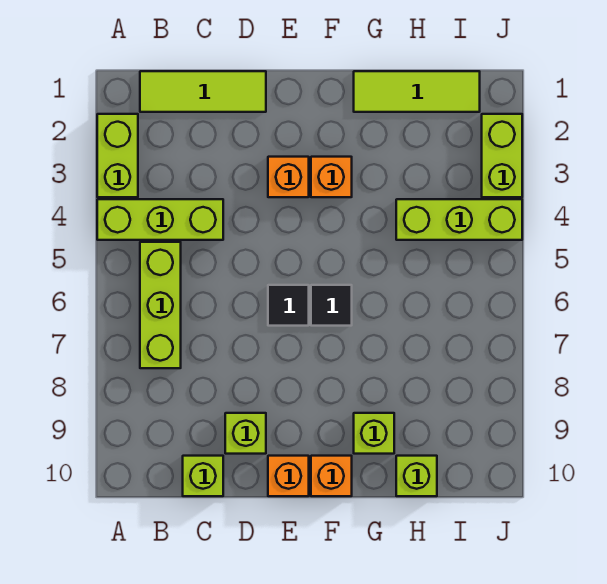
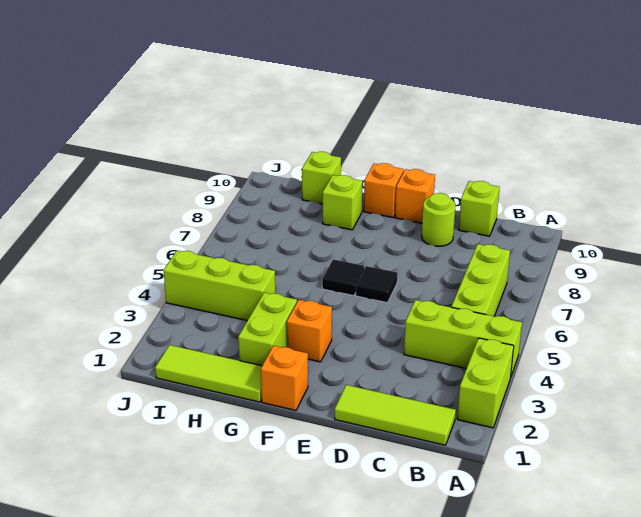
lime brick D9 level 1 -> lime round brick D9 level 1
orange brick E3 level 1 -> orange brick F1 level 1
lime brick J2:J3 level 1 -> lime brick G2:G3 level 1

